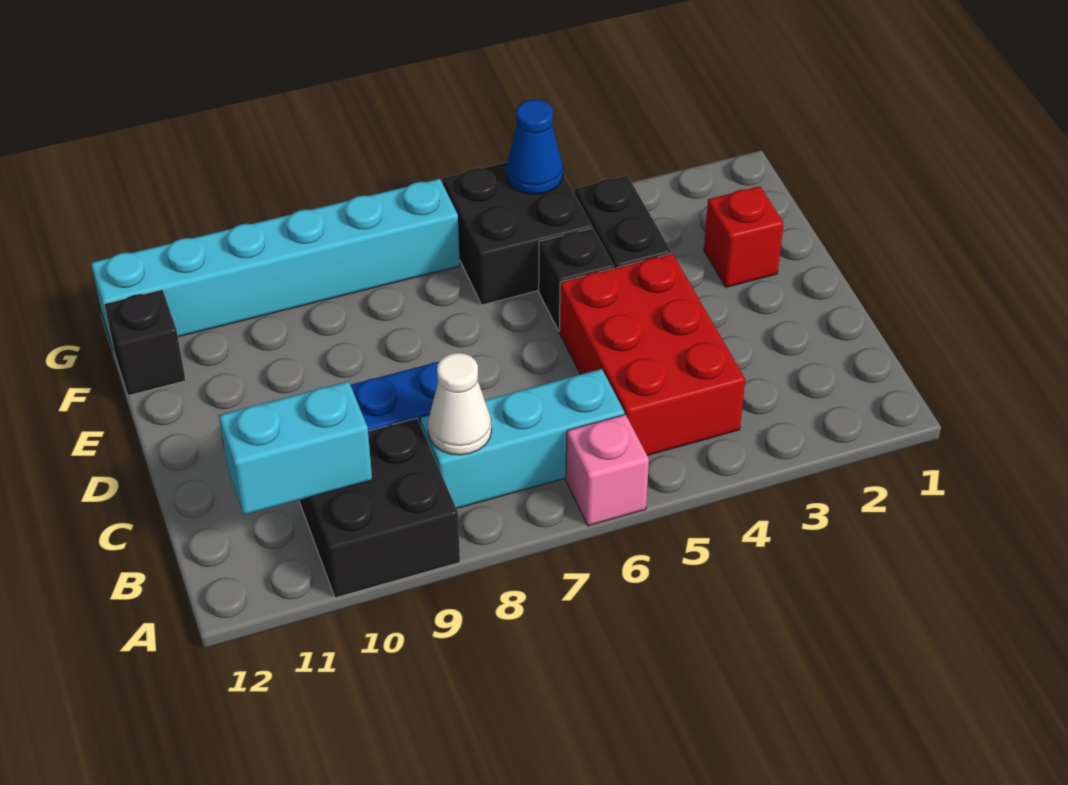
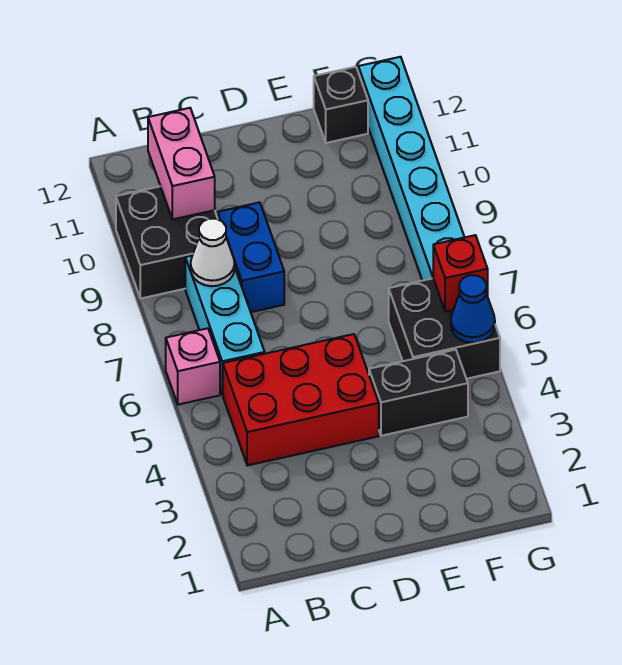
cyan brick B10:B11 level 2 -> pink brick B10:B11 level 2
red brick E2 level 1 -> red brick G6 level 2
black brick E5 level 1 -> none

